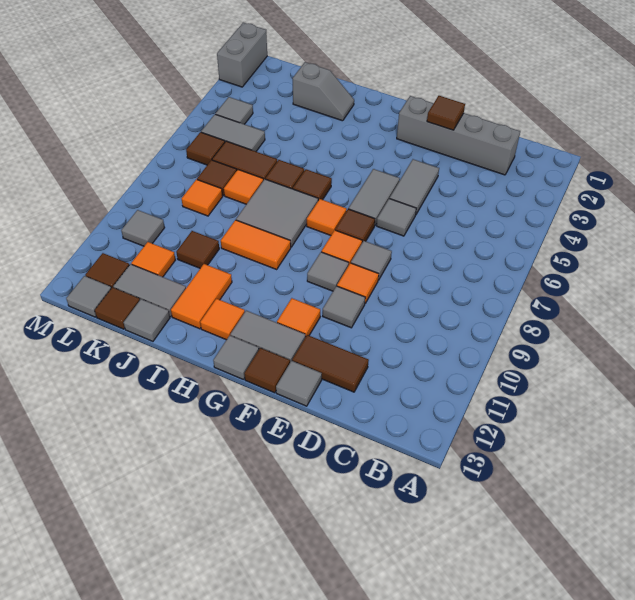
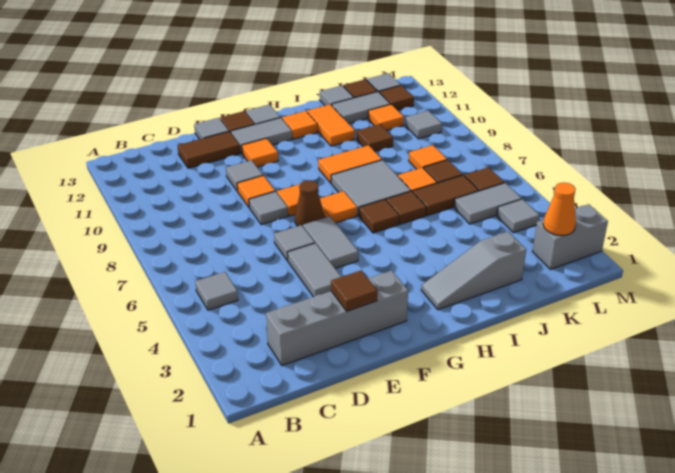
brown tile F7 level 1 -> brown cone F7 level 1
grey tile F9 level 1 -> grey tile B5 level 1
grey slope I2:J2 level 1 top J -> grey slope H2:J2 level 1 top J
none -> orange cone L2 level 2
grey brick M1:M2 level 1 -> grey brick L2:M2 level 1

